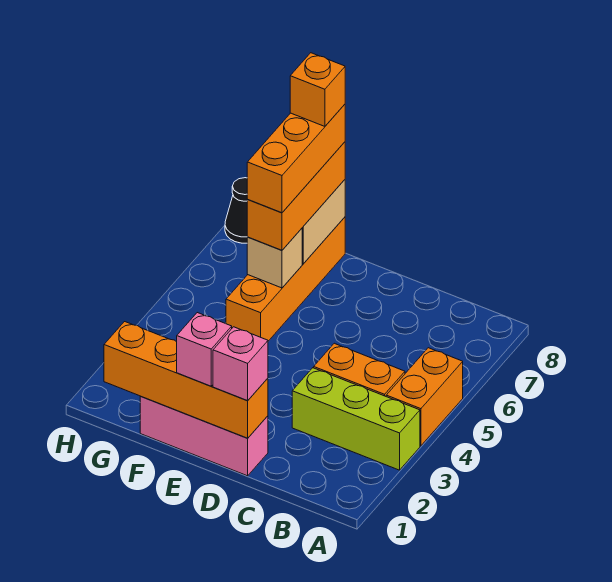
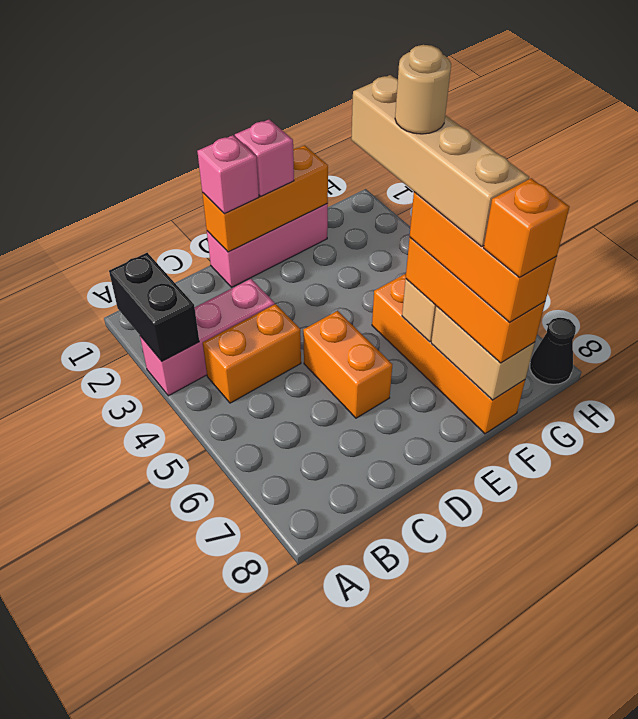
none -> black brick A2:A3 level 2
lime brick A3:C3 level 1 -> pink brick A3:C3 level 1
orange brick A4:A5 level 1 -> orange brick D5:D6 level 1
orange brick D1:G1 level 2 -> orange brick D1:F1 level 2
none -> tan brick F4:F7 level 5
none -> tan round brick F5 level 6

